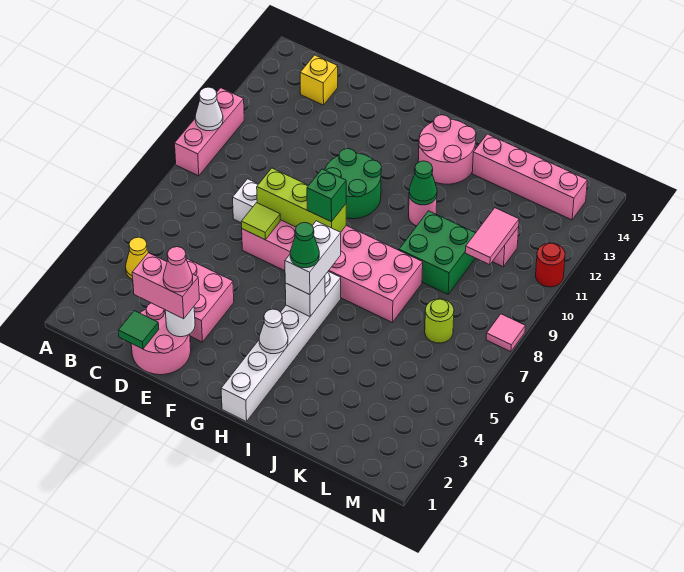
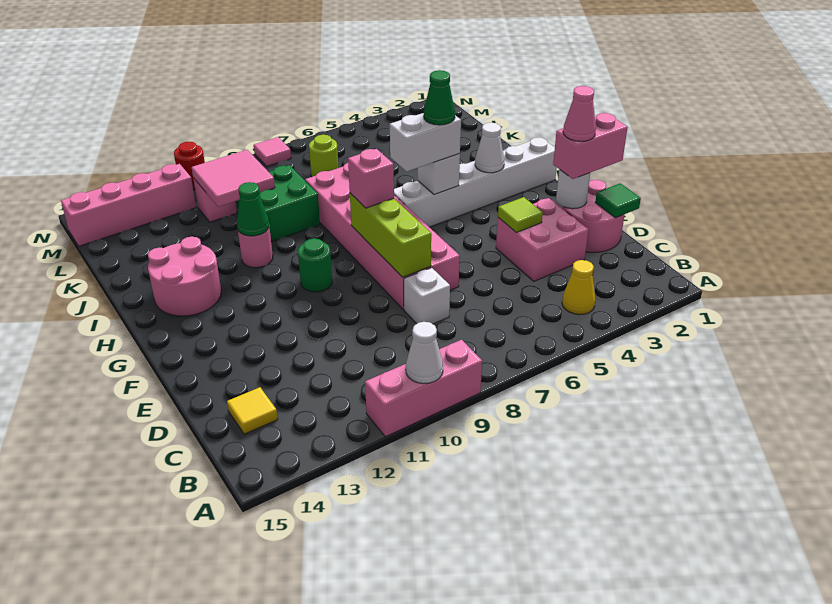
yellow brick C14 level 1 -> yellow tile C14 level 1
pink brick D2:E2 level 3 -> pink brick E1:E2 level 3
lime tile E7 level 2 -> lime tile E4 level 2
green round brick F10:G11 level 1 -> green round brick G10 level 1
green brick G8 level 3 -> pink brick G8 level 3
pink brick J14:M14 level 1 -> pink brick M12:M15 level 1
pink tile L10:L11 level 2 -> pink tile K10:L11 level 2

